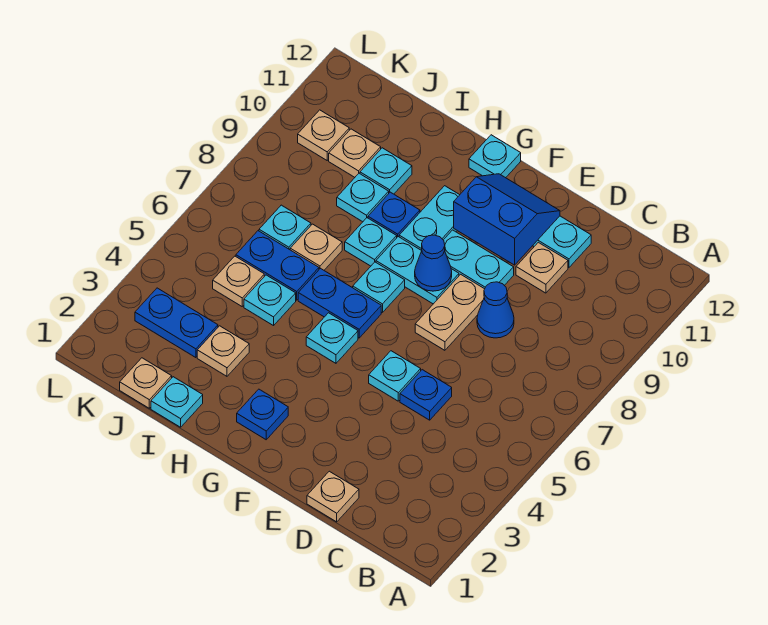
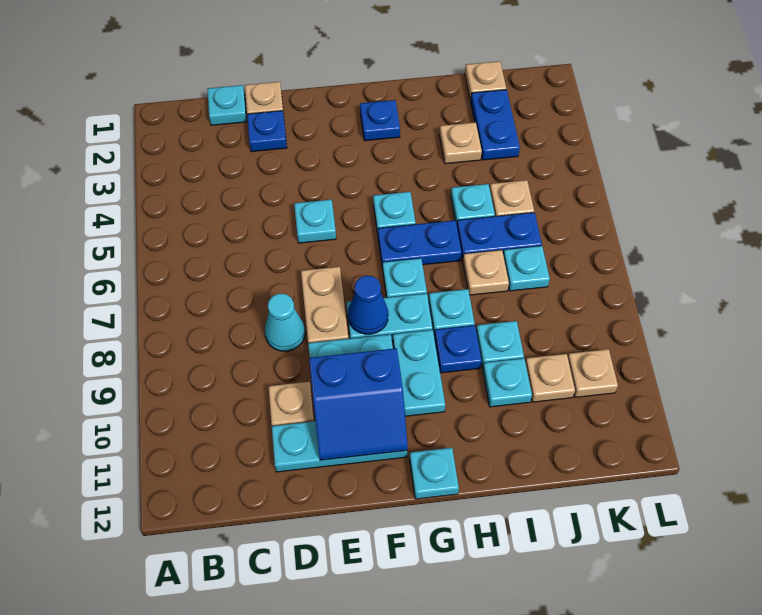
blue plate D5 level 1 -> blue plate D2 level 1
blue cone D8 level 1 -> cyan cone D8 level 1
cyan plate I1 level 1 -> cyan plate C1 level 1
blue plate J3:K3 level 1 -> blue plate J2:J3 level 1

